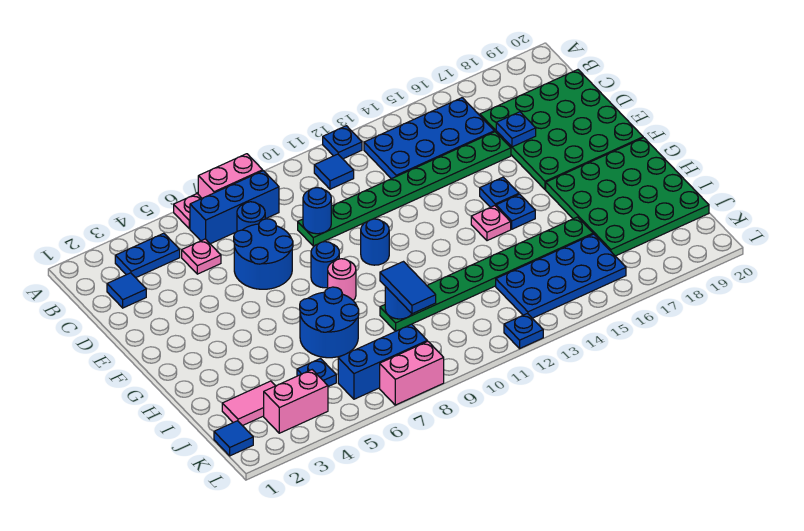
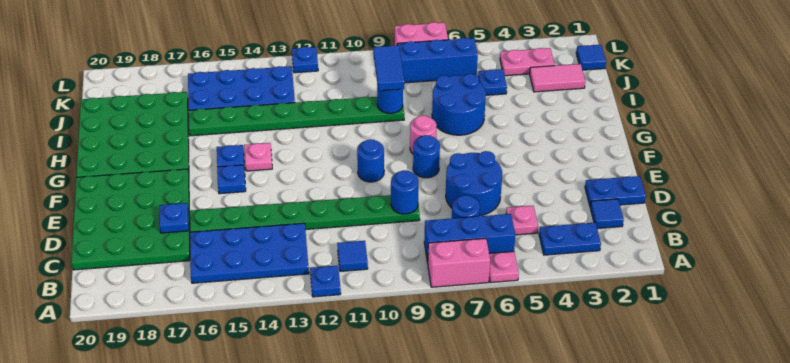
none -> blue plate D1:D2 level 1
pink brick K3:K4 level 1 -> pink plate K3:K4 level 1

